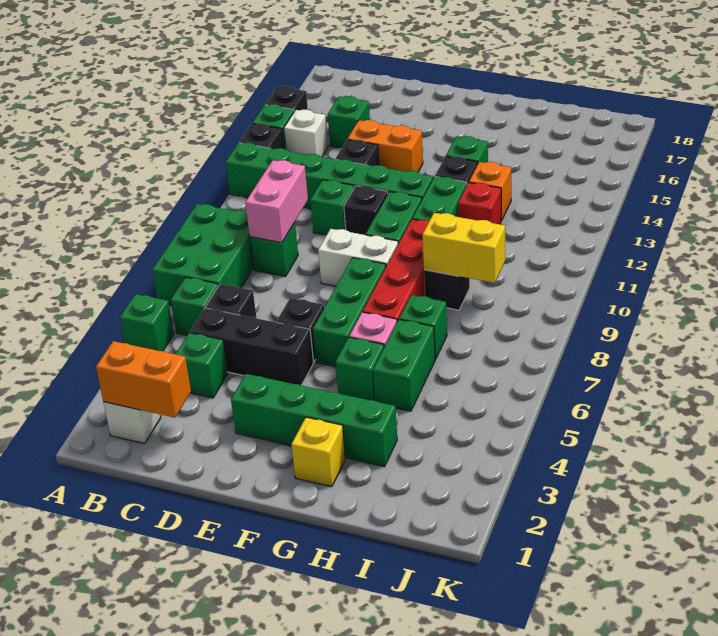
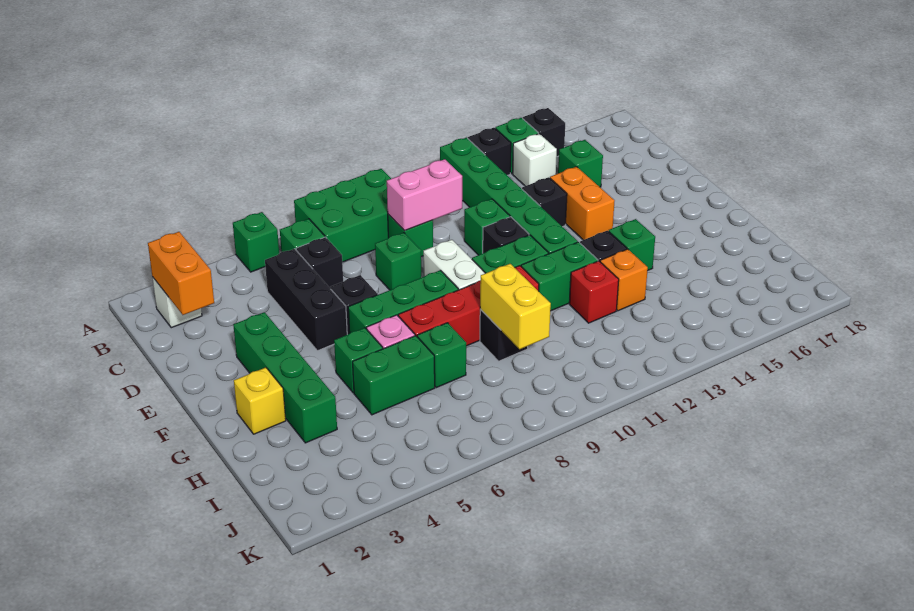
green brick C4 level 1 -> green brick D8 level 1

